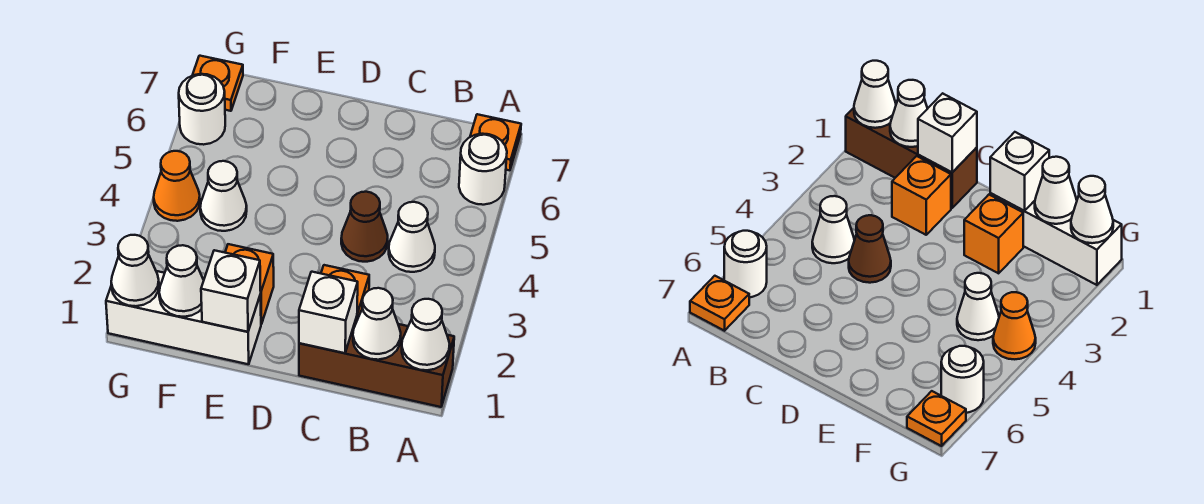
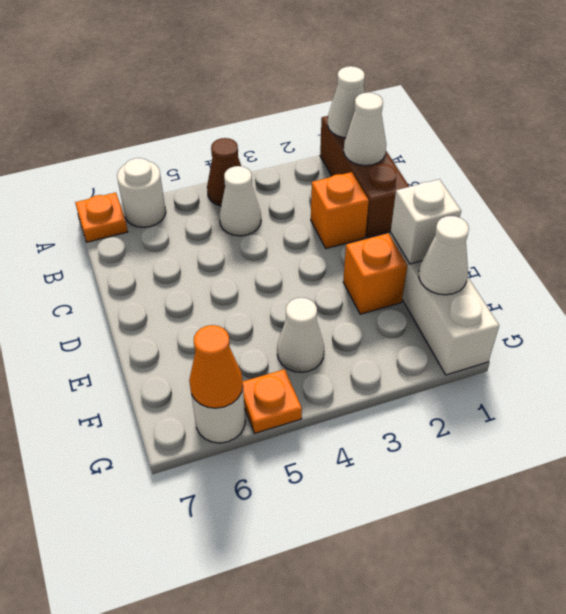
white brick C1 level 2 -> none
brown cone C4 level 1 -> brown cone A4 level 1
white cone G1 level 2 -> none
orange cone G4 level 1 -> orange cone G6 level 2
orange plate G7 level 1 -> orange plate G5 level 1

